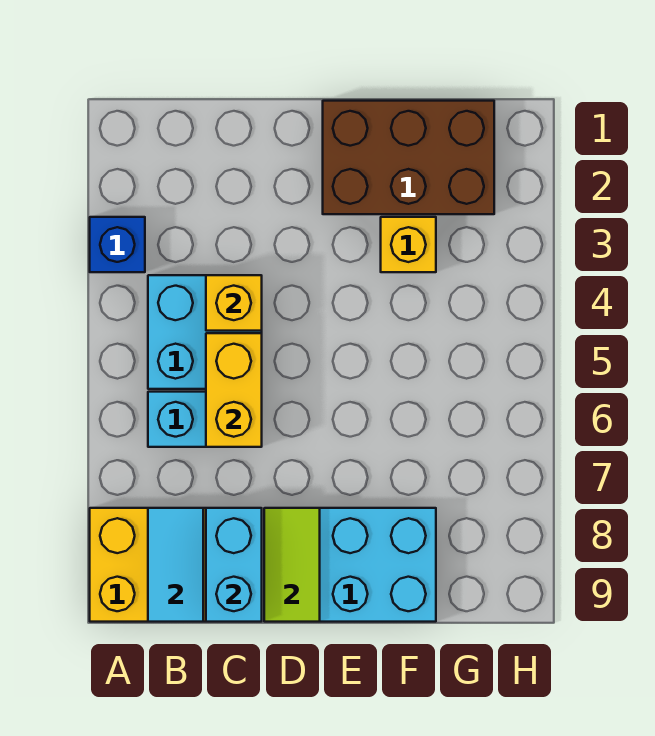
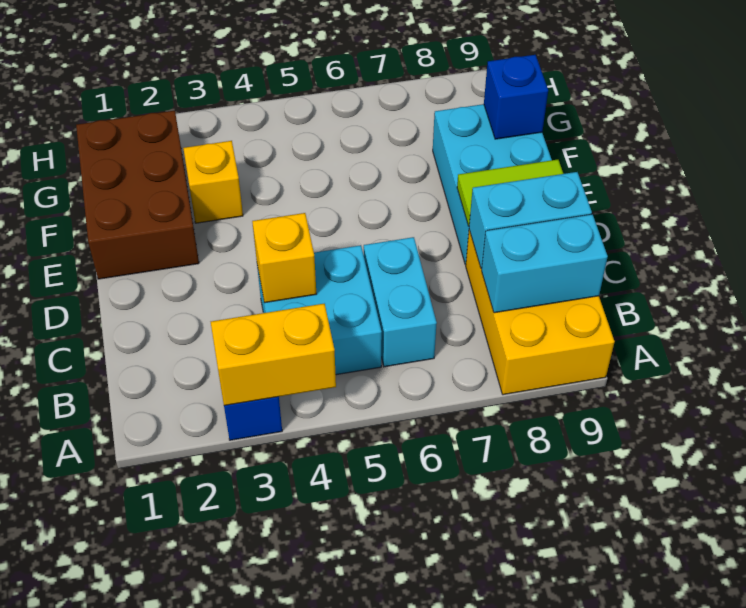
cyan tile B8:B9 level 2 -> cyan brick B8:B9 level 2
yellow brick C5:C6 level 2 -> yellow brick A3:A4 level 2
none -> blue brick F9 level 2

